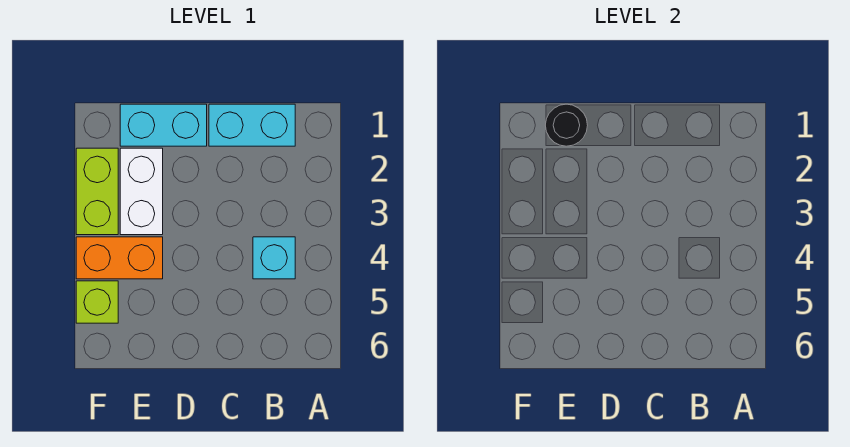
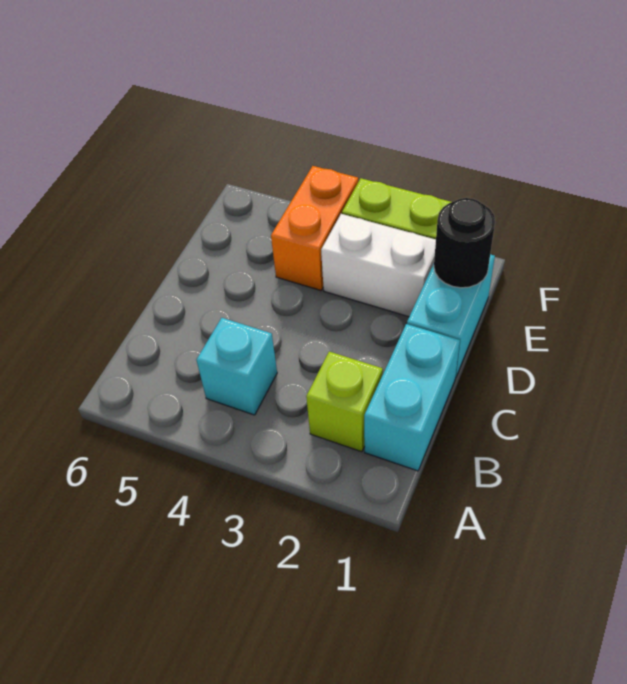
lime brick F5 level 1 -> lime brick B2 level 1

